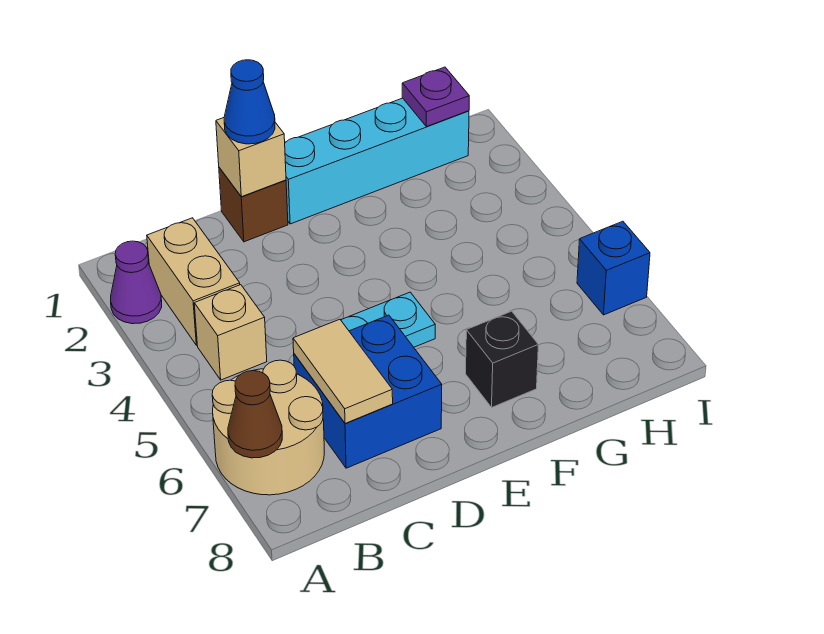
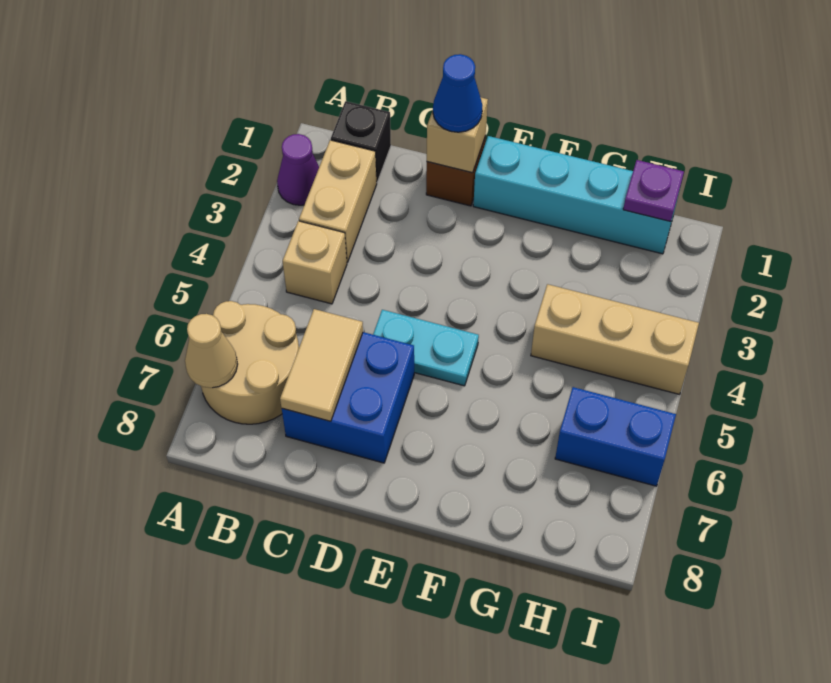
brown cone A7 level 2 -> tan cone A7 level 2
black brick F7 level 1 -> black brick B1 level 1
none -> tan brick G4:I4 level 1
blue brick I6 level 1 -> blue brick H6:I6 level 1

